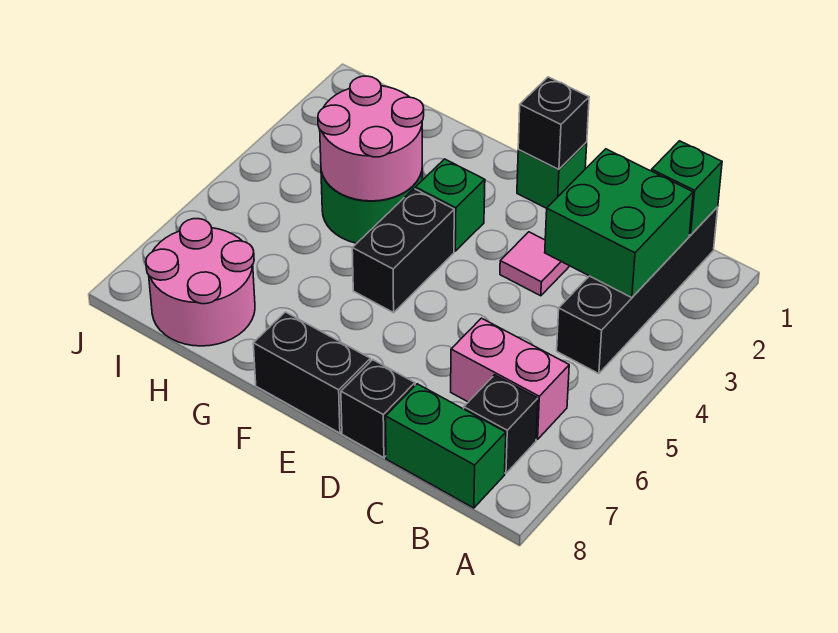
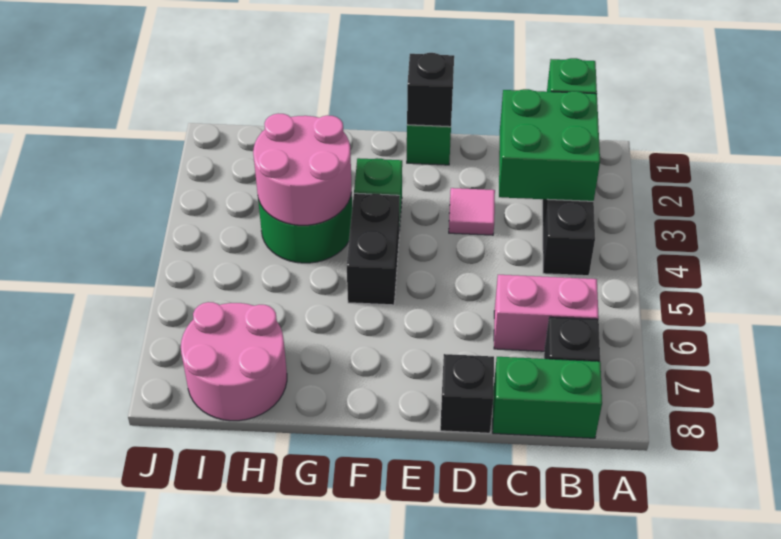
black brick E8:F8 level 1 -> none

